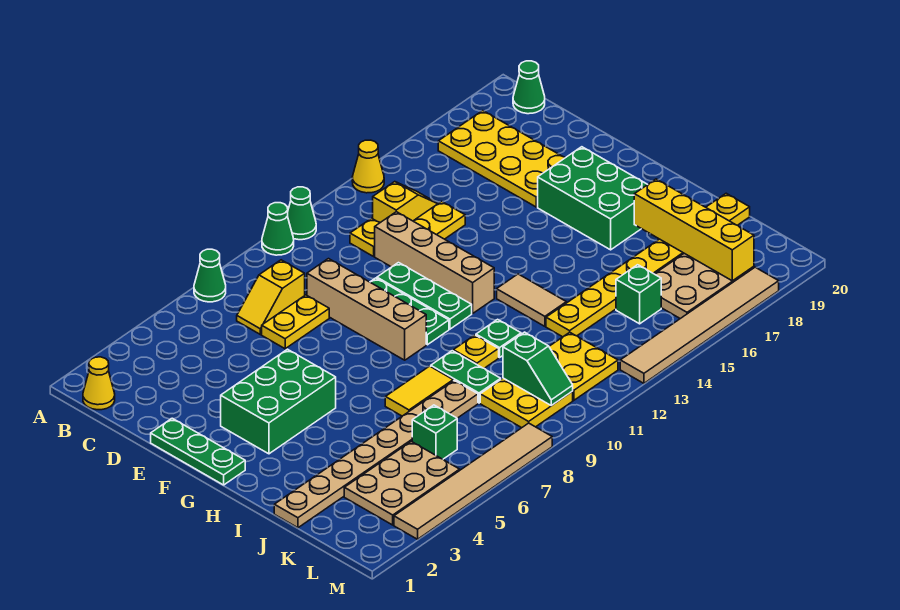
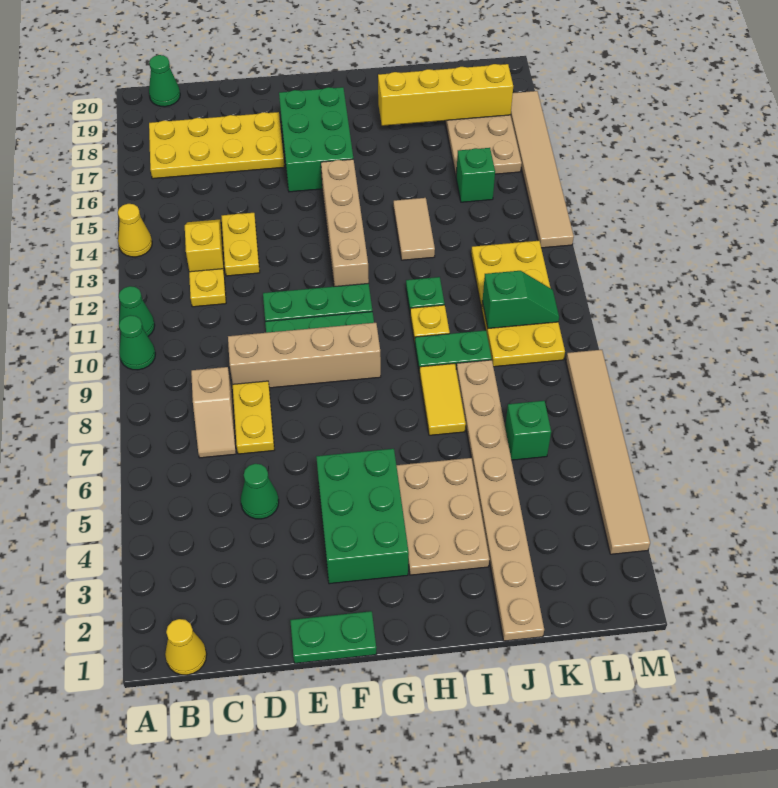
green cone A7 level 1 -> green cone D5 level 1
yellow slope C7:C8 level 1 top 8 -> tan slope C7:C8 level 1 top 8
tan brick D12:G12 level 1 -> tan brick G12:G15 level 1
green plate E1:G1 level 1 -> green plate E1:F1 level 1
green brick F17:H18 level 1 -> green brick F16:G18 level 1
tan tile H13:I13 level 1 -> tan tile I13:I14 level 1
yellow plate J13:J20 level 1 -> none
tan plate K3:L5 level 1 -> tan plate H3:I5 level 1

